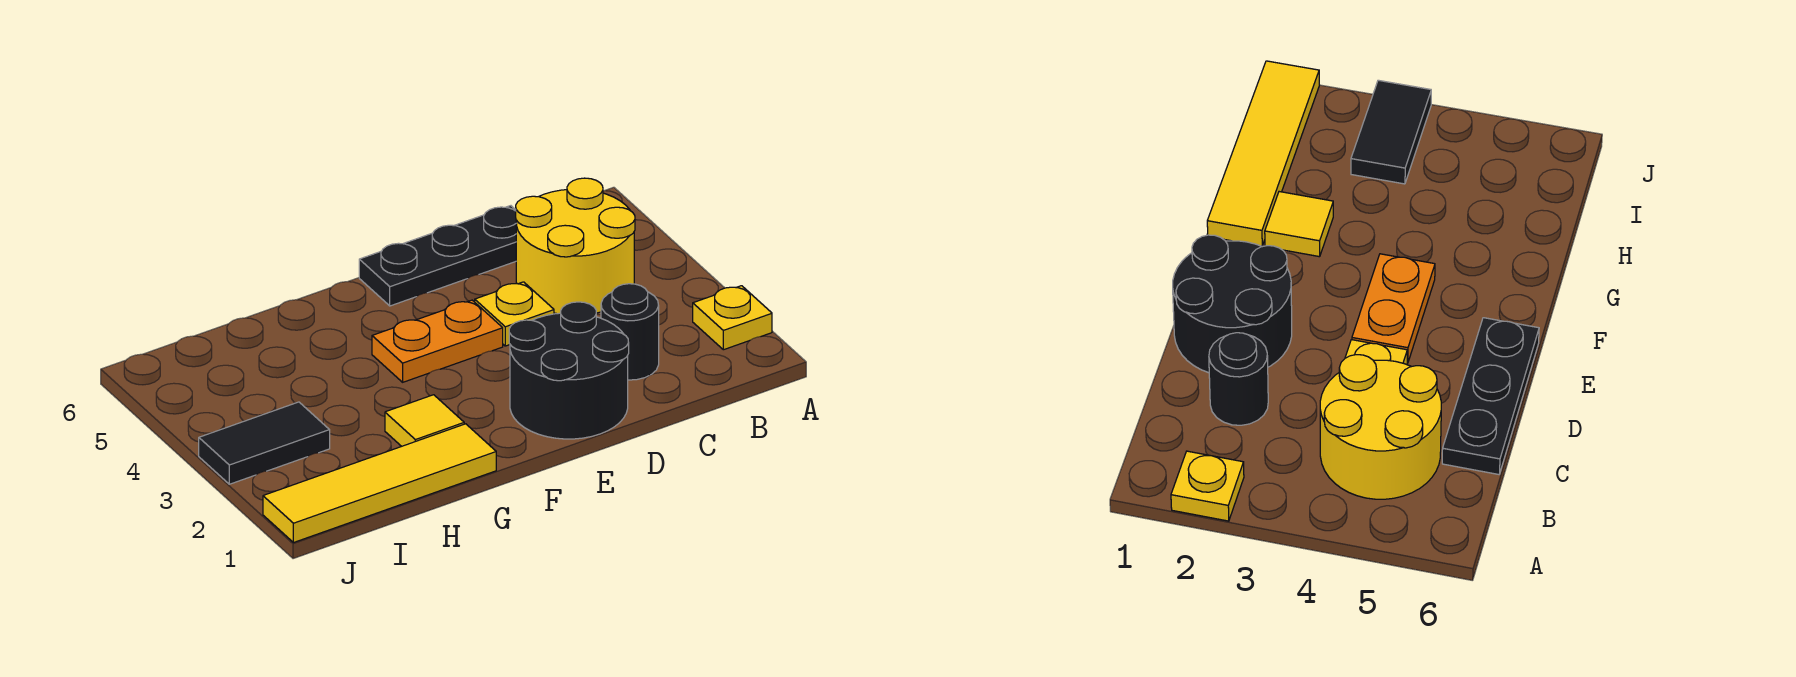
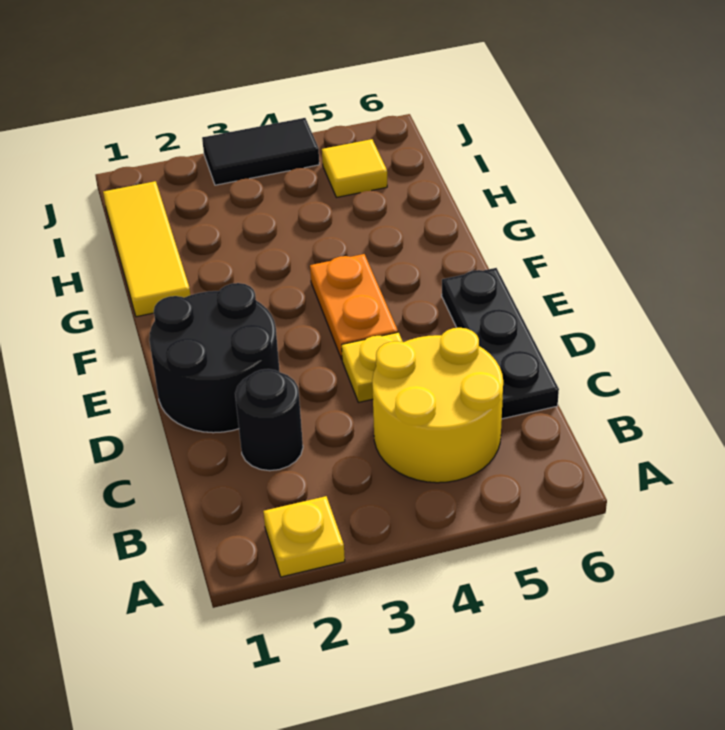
yellow tile G1:J1 level 1 -> yellow tile G1:I1 level 1
yellow tile G2 level 1 -> yellow tile I5 level 1
black tile I3:J3 level 1 -> black tile J3:J4 level 1

